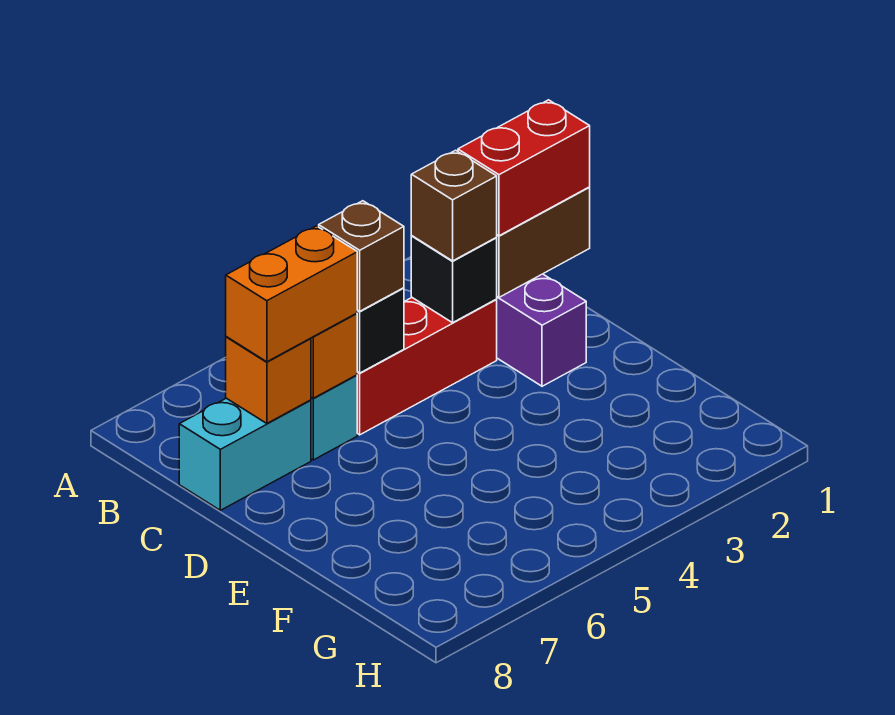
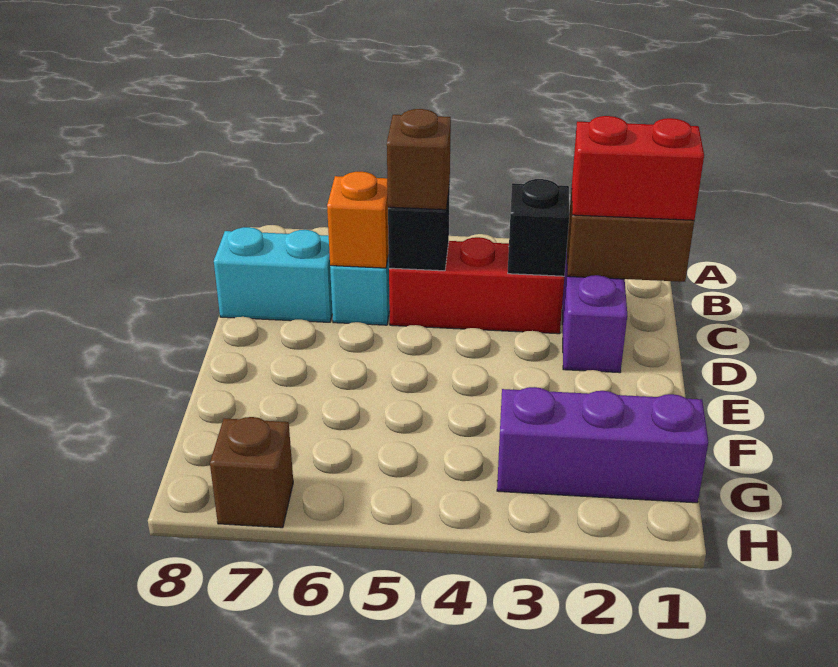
brown brick C3 level 3 -> brown brick H7 level 1
orange brick C6:C7 level 3 -> none
orange brick C7 level 2 -> none
none -> purple brick G1:G3 level 1

